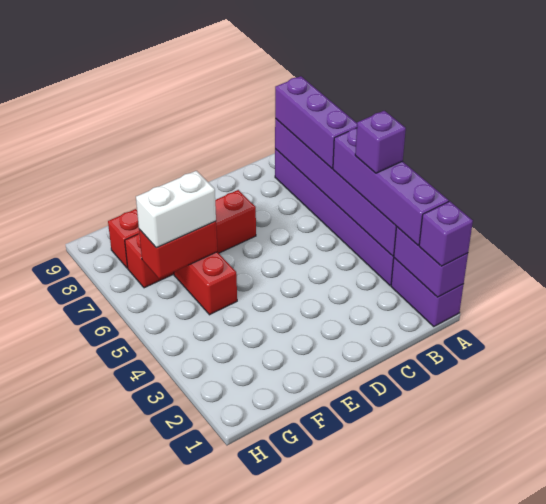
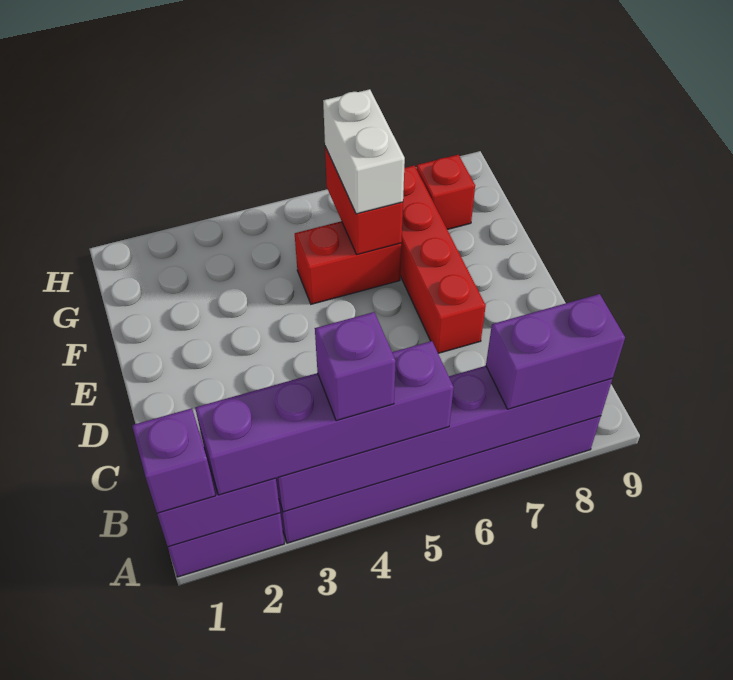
purple brick A6:A8 level 3 -> purple brick A7:A8 level 3

